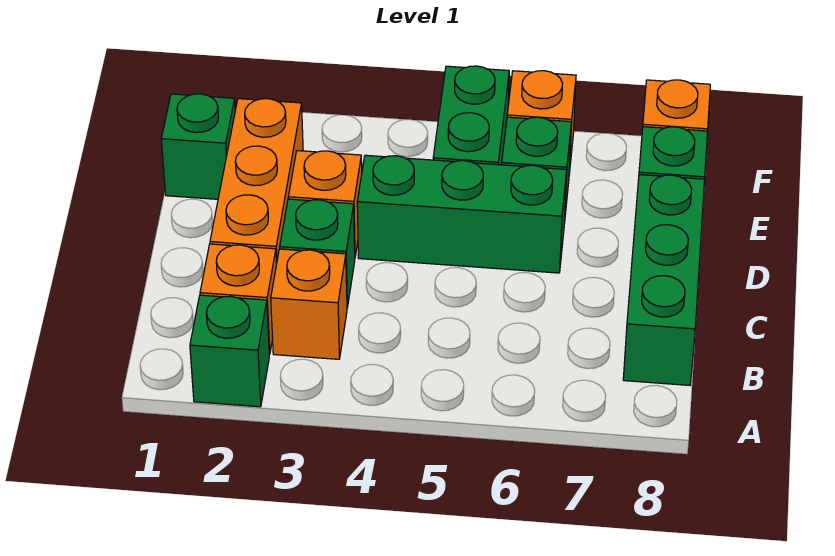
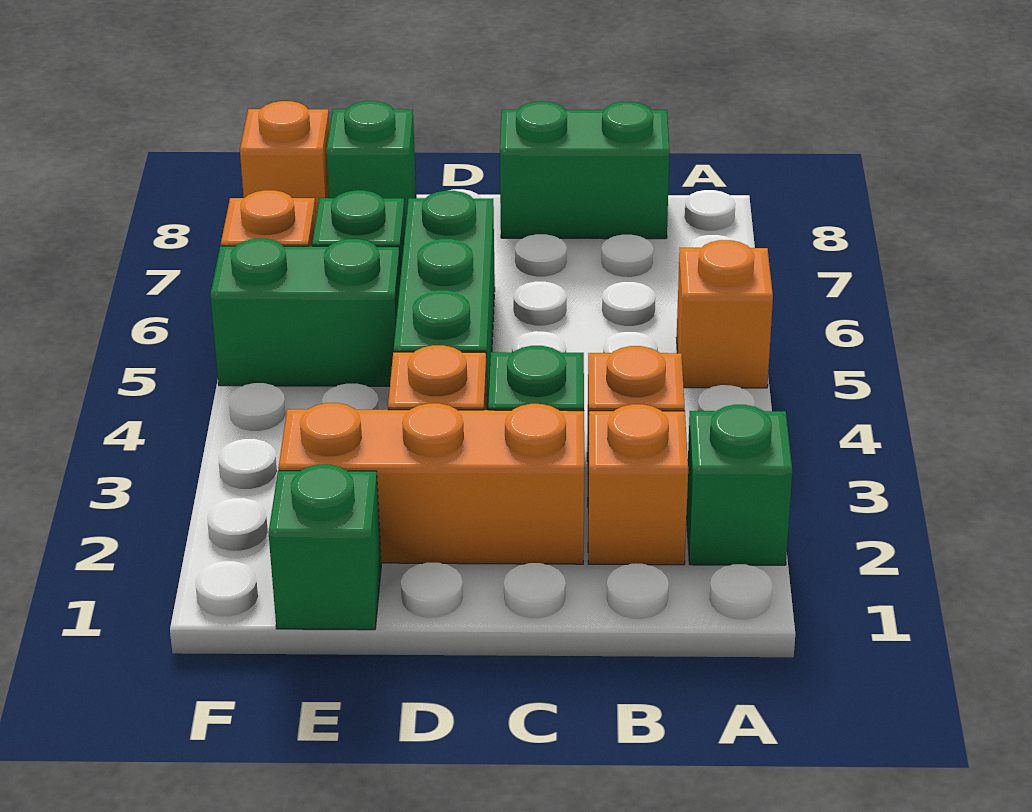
none -> orange brick A5 level 1
green brick B8:D8 level 1 -> green brick B8:C8 level 1

